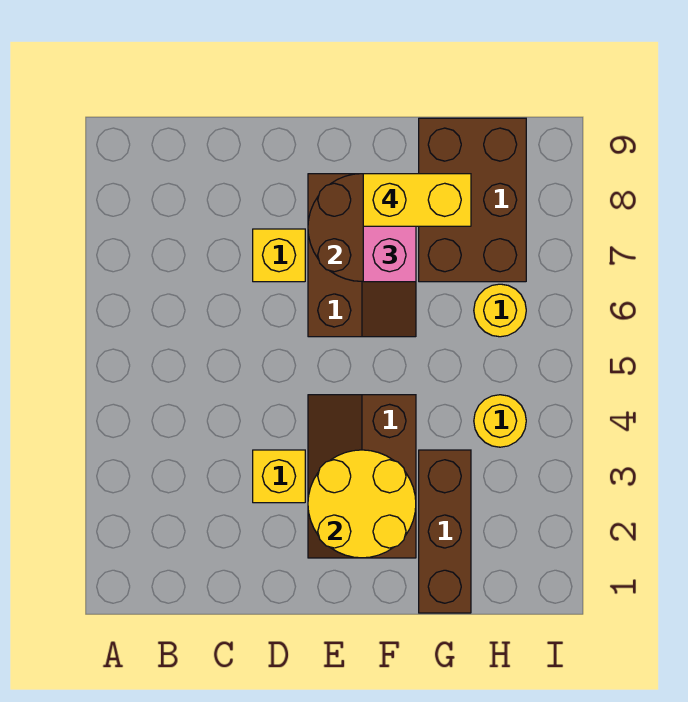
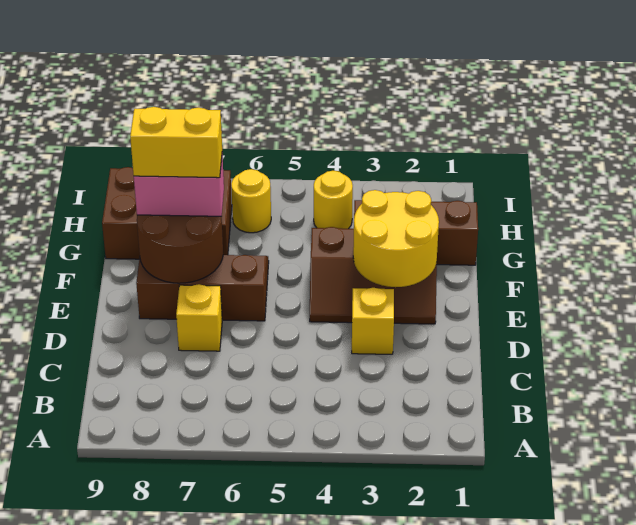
yellow brick F8:G8 level 4 -> yellow brick F7:F8 level 4

